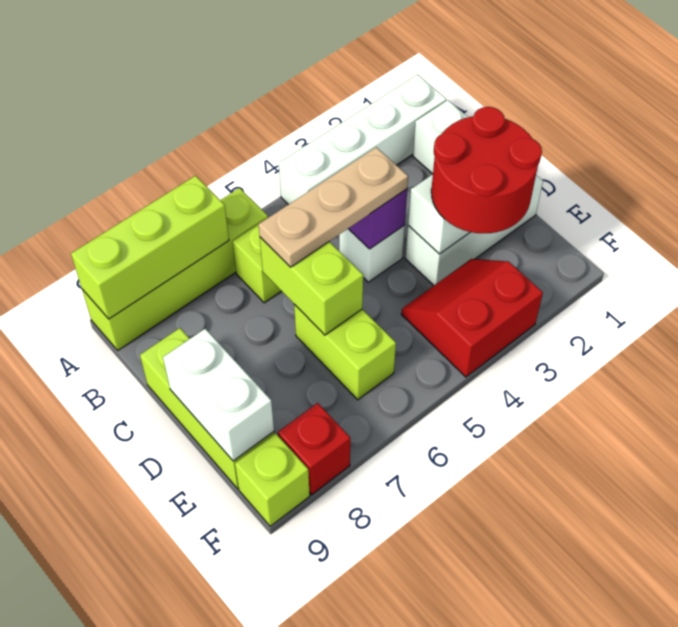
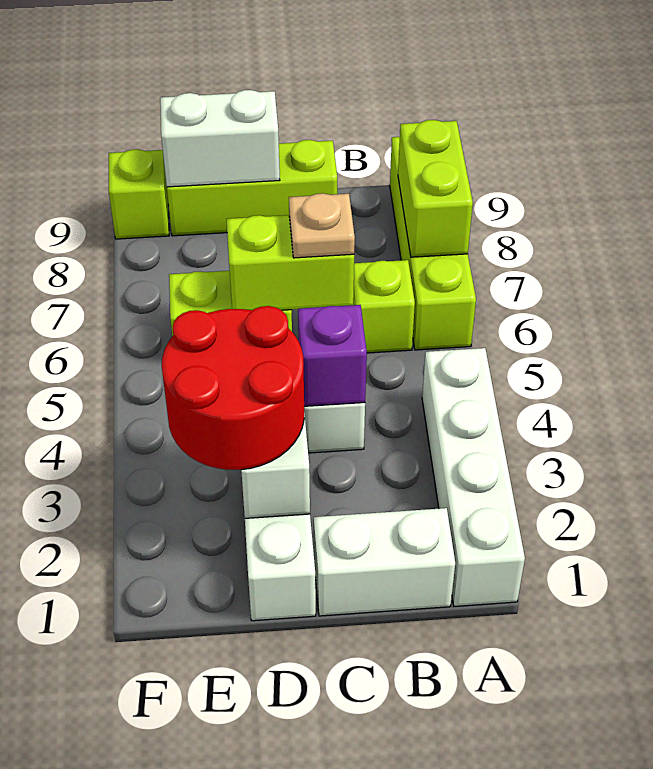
lime brick A7:A9 level 2 -> lime brick A7:A8 level 2
tan plate C4:C6 level 3 -> tan plate C6 level 3
red slope E3:F4 level 1 top F -> none
red brick F8 level 1 -> none

